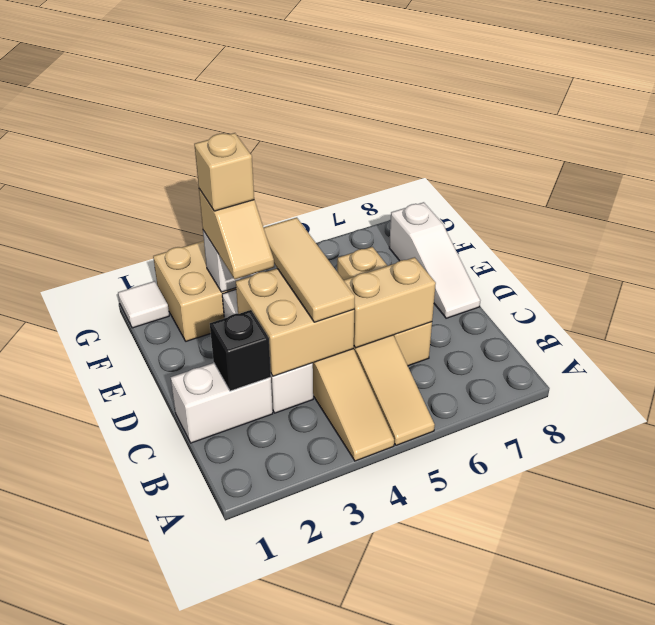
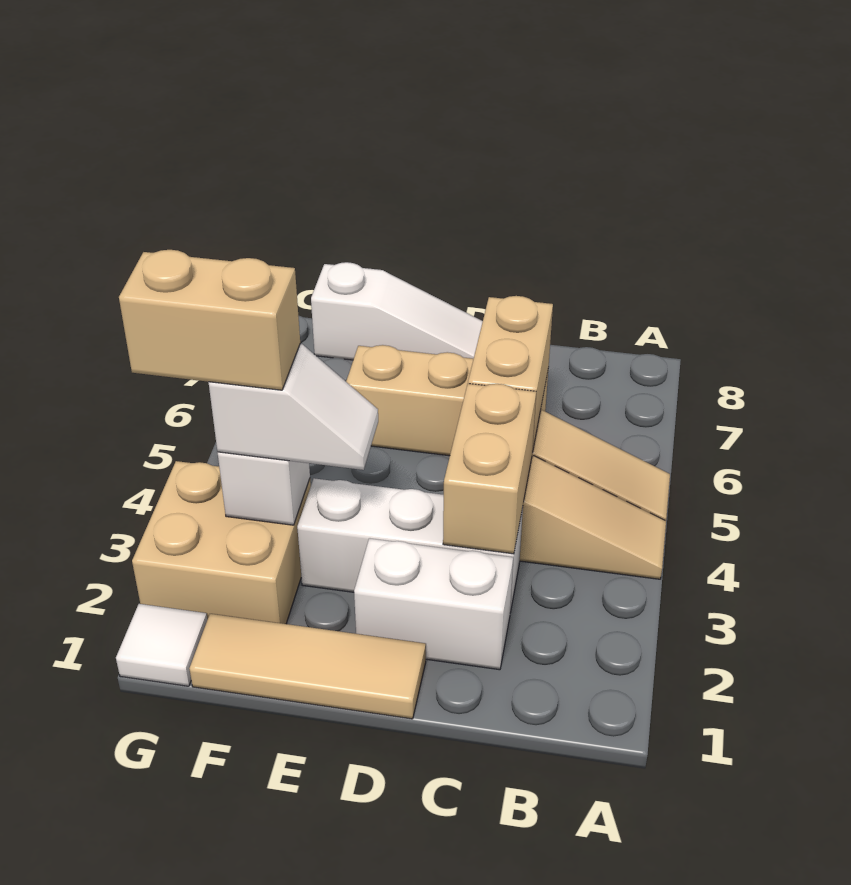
white brick C1:C2 level 1 -> white brick C2:D2 level 1
black brick C2 level 2 -> none
tan brick C3:D4 level 2 -> tan brick C3:C4 level 2
tan tile C4:E4 level 3 -> tan tile D1:F1 level 1
tan slope E3:F3 level 3 top F -> white slope E3:F3 level 3 top F
tan brick F3 level 4 -> tan brick F3:G3 level 4

